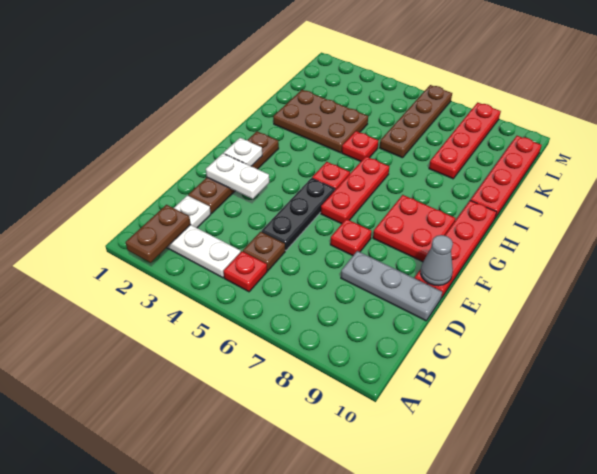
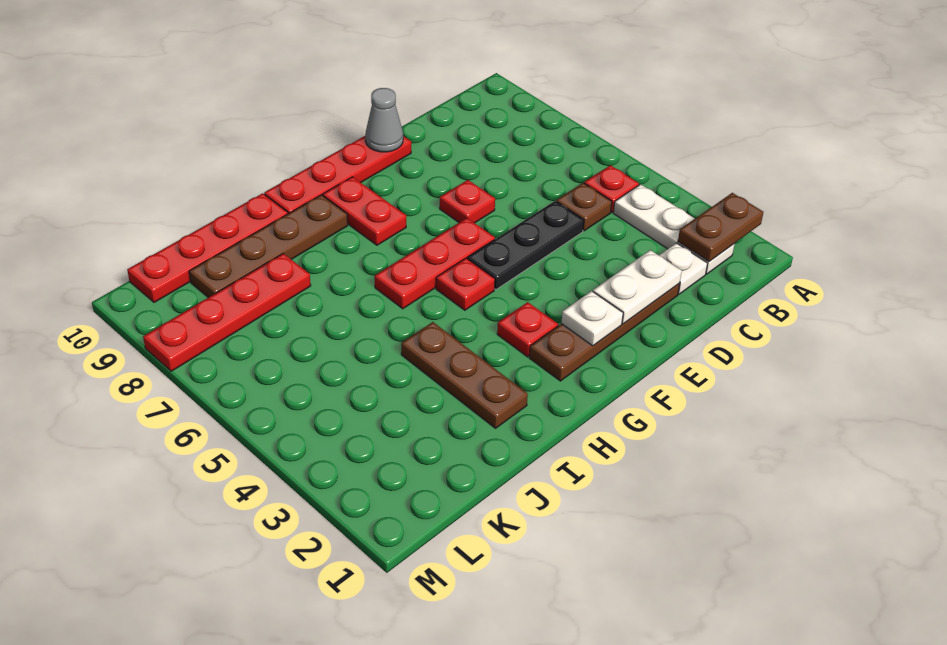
grey plate D8:D10 level 1 -> none
white plate E2:E3 level 2 -> white plate D2:E2 level 2
red plate F8:G9 level 1 -> red plate G8:G9 level 1
brown plate I2:J4 level 1 -> brown plate I2:I4 level 1
red plate I5 level 1 -> red plate G3 level 1
brown plate J6:M6 level 1 -> brown plate H9:K9 level 1

